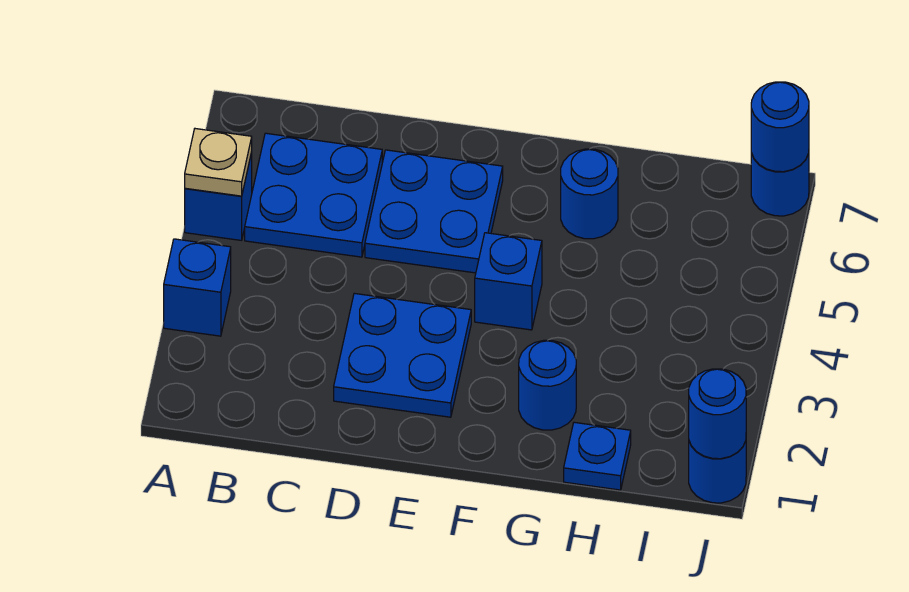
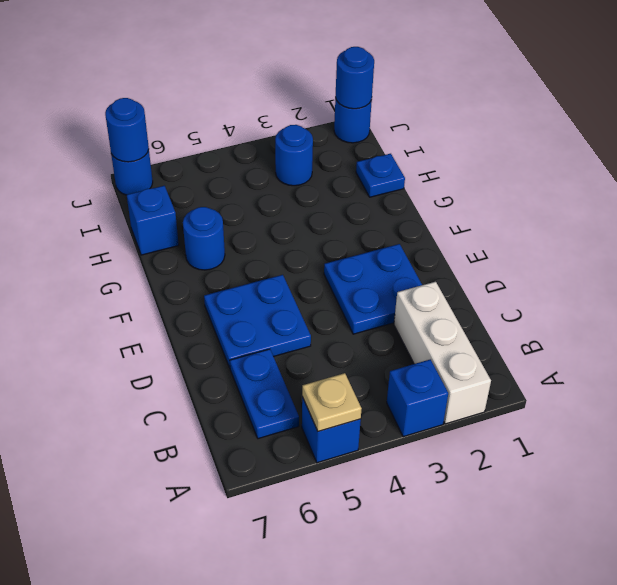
none -> white brick A2:C2 level 1
blue plate B5:C6 level 1 -> blue plate B6:C6 level 1
blue brick F4 level 1 -> blue brick H7 level 1
blue round brick G2 level 1 -> blue round brick I3 level 1

